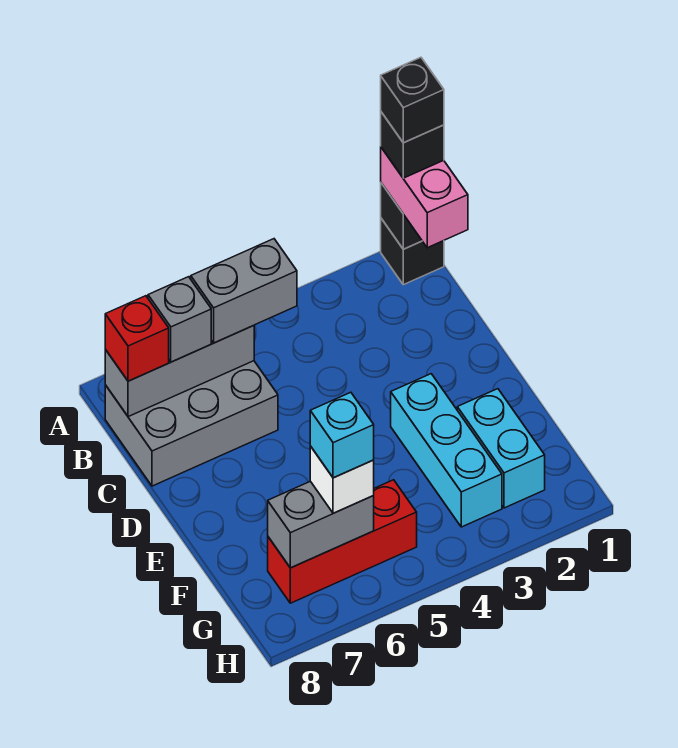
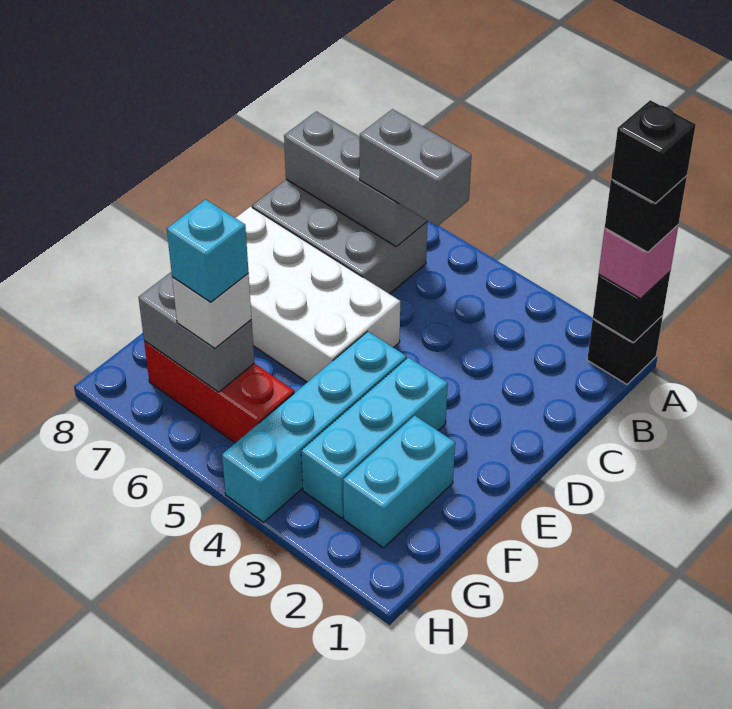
pink brick A1:B1 level 3 -> pink brick A1 level 3
grey brick B7 level 3 -> none
red brick B8 level 3 -> none
none -> white brick D5:E8 level 1
none -> cyan brick E4:H4 level 1

